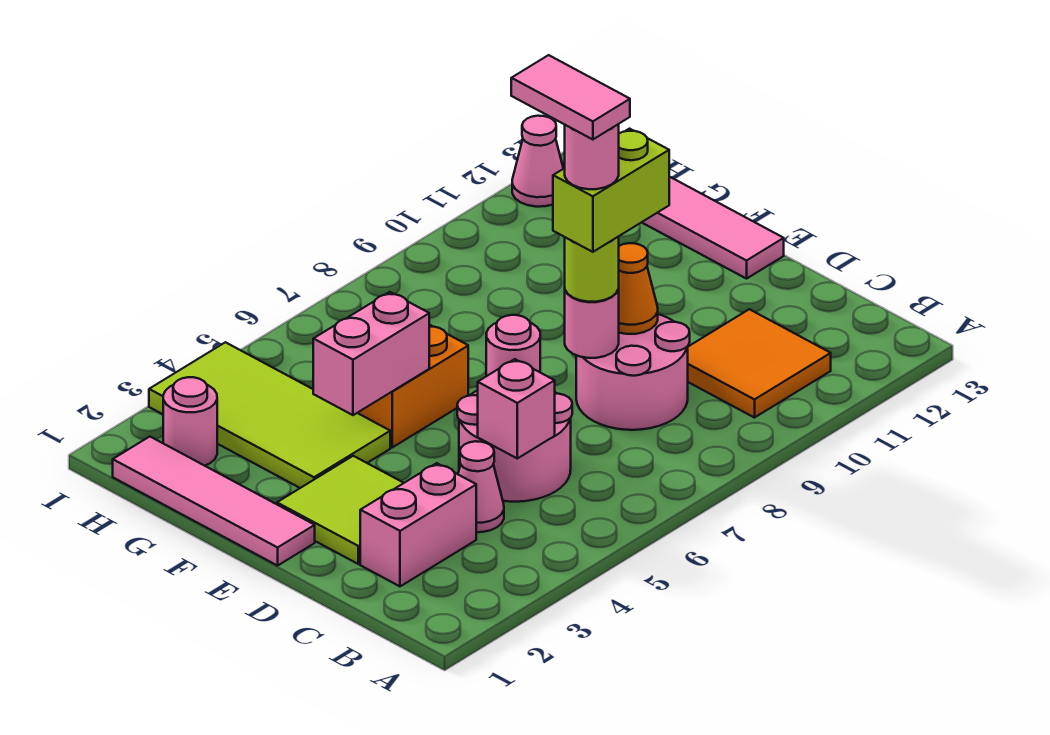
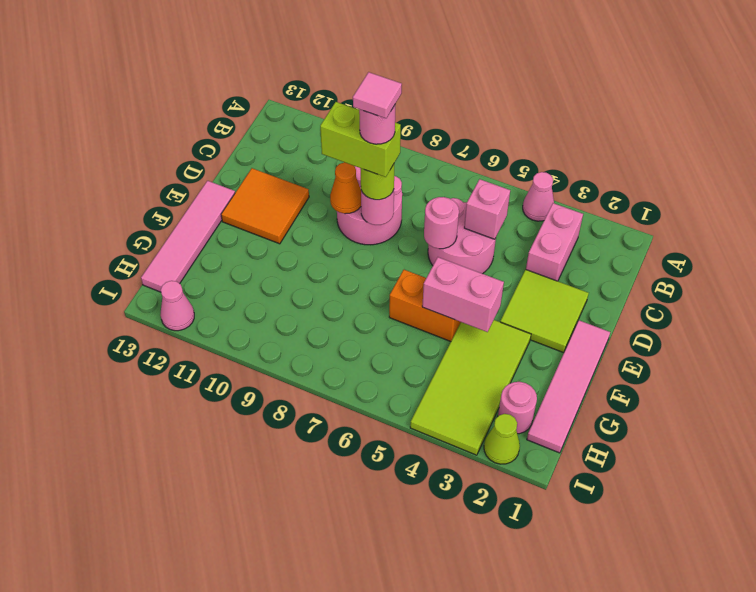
orange tile B10:C11 level 1 -> orange tile D11:E12 level 1
pink brick C2:C3 level 1 -> pink brick B3:C3 level 1
pink cone C4 level 1 -> pink cone A4 level 1
pink tile D8:E8 level 6 -> pink tile D8 level 6
none -> lime cone I2 level 1

